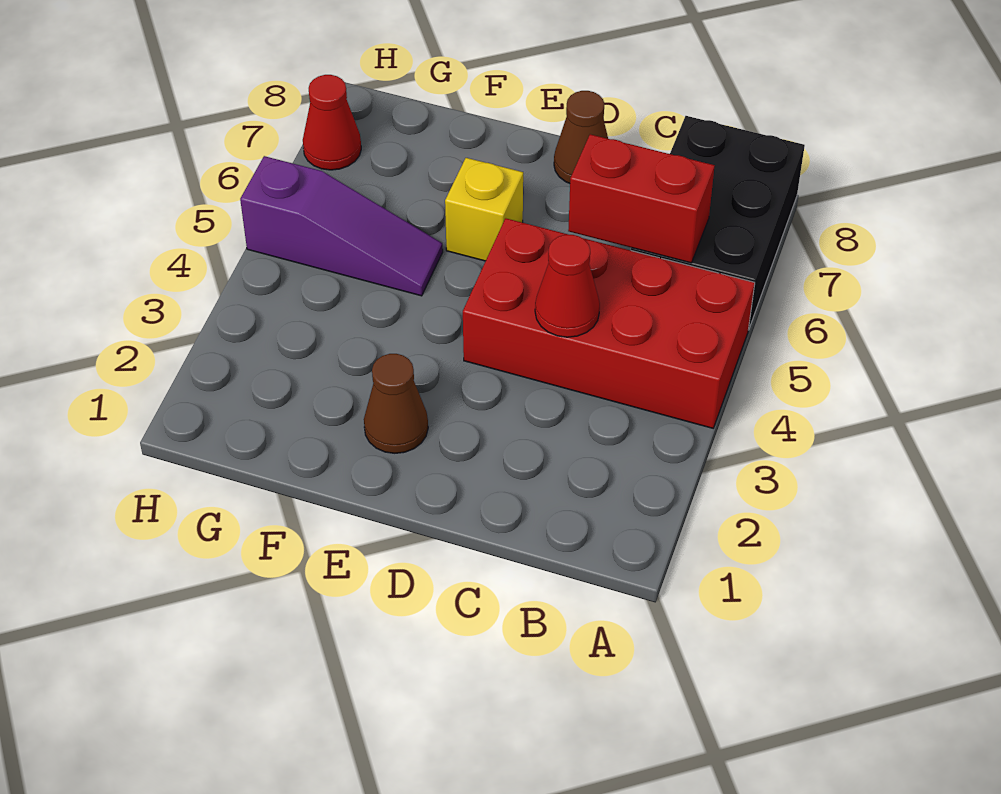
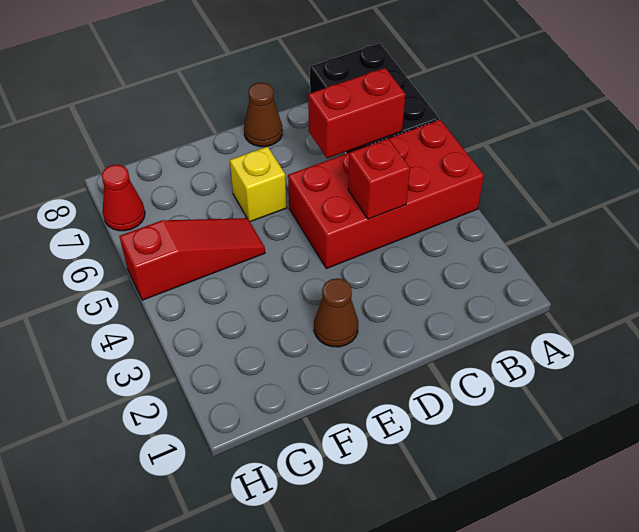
red cone C4 level 2 -> red brick C4 level 2
purple slope F5:H5 level 1 top H -> red slope F5:H5 level 1 top H

